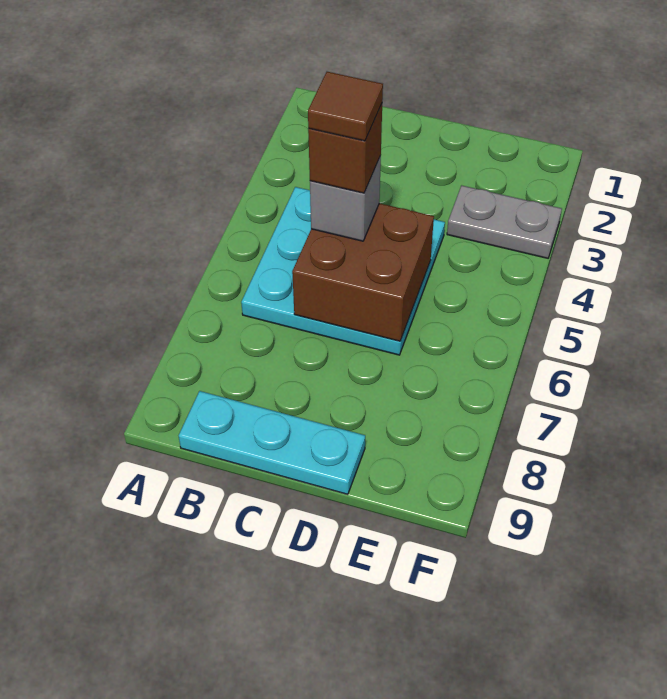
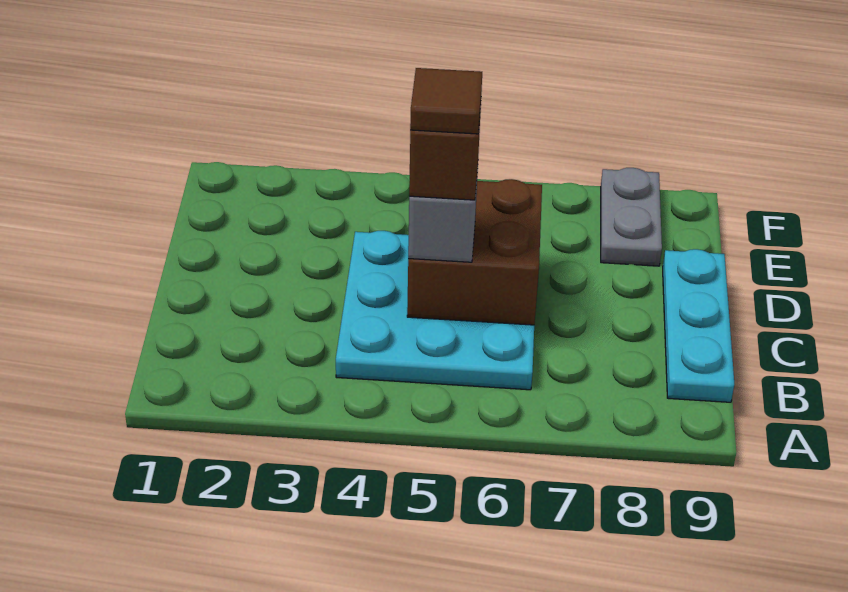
grey plate E3:F3 level 1 -> grey plate E8:F8 level 1

